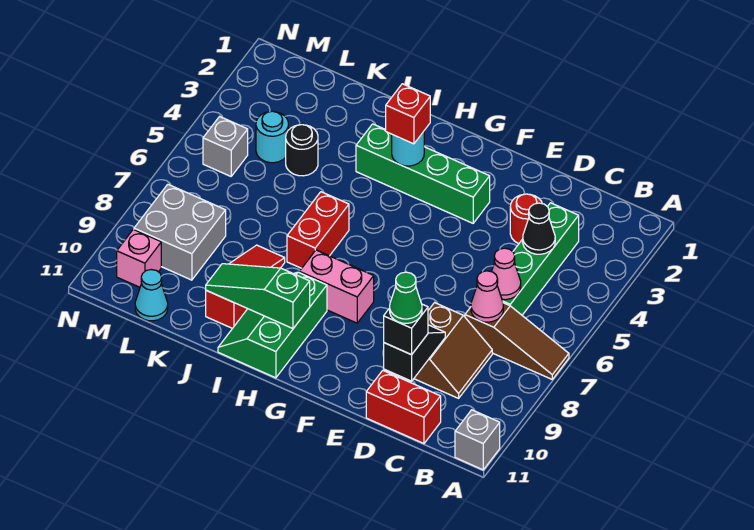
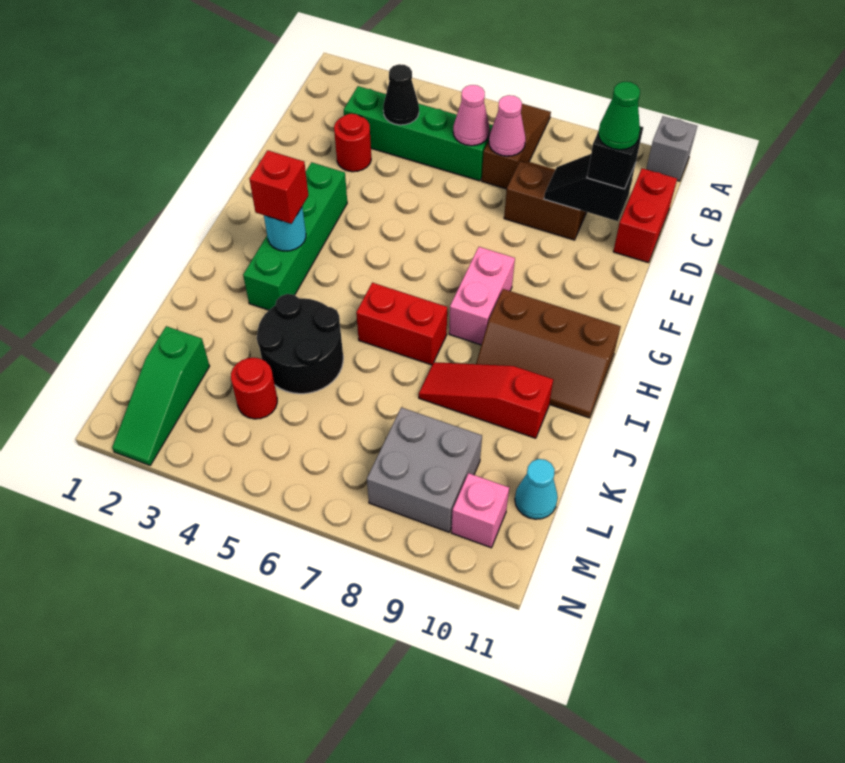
green slope H9:I11 level 1 top H -> brown slope H9:I11 level 1 top H
green slope H10:J10 level 2 top H -> green slope L2:N2 level 1 top L
black round brick K4 level 1 -> black round brick J4:K5 level 1
cyan round brick L4 level 1 -> red round brick L4 level 1
grey brick M5 level 1 -> none

